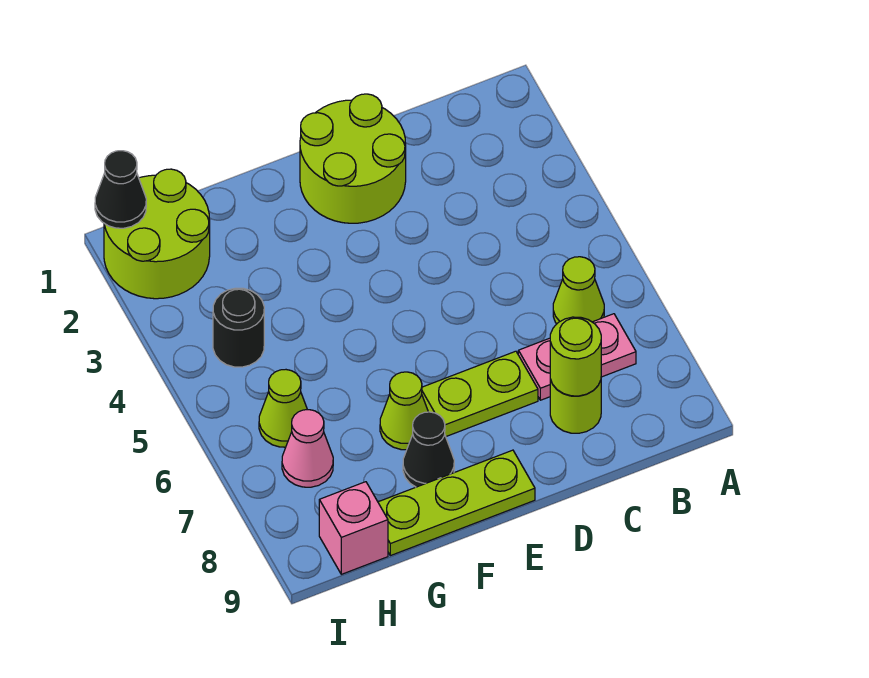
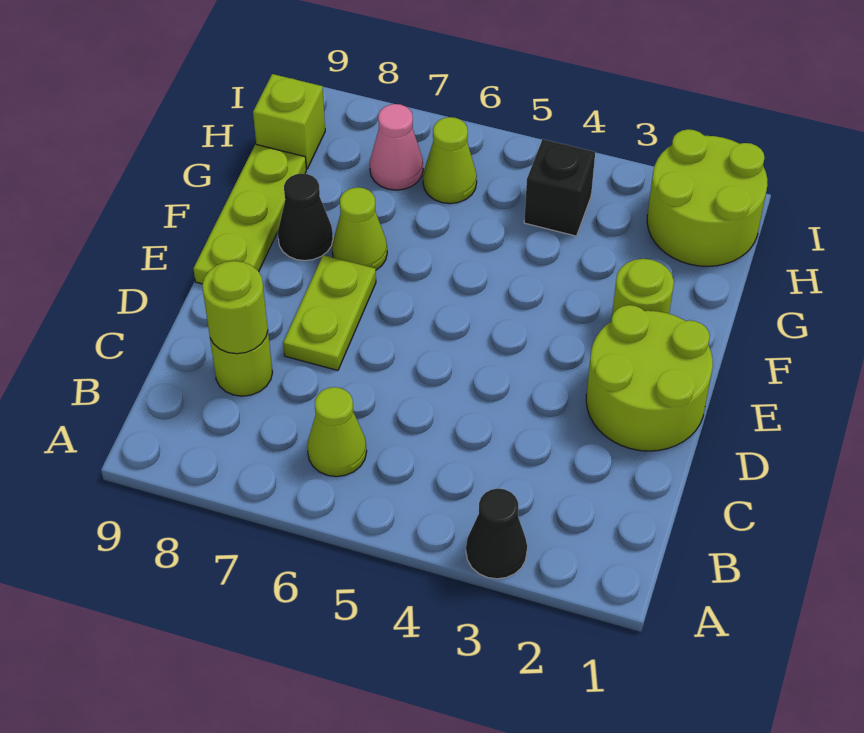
pink plate B7:C7 level 1 -> none
none -> lime round brick F2 level 1
black round brick H4 level 1 -> black brick H4 level 1
pink brick H9 level 1 -> lime brick H9 level 1
black cone I1 level 2 -> black cone A3 level 1

